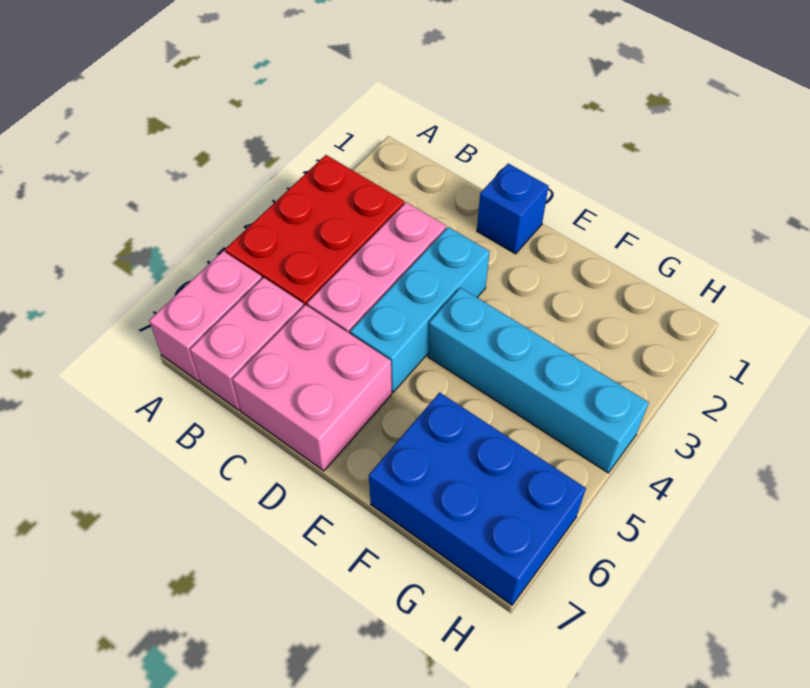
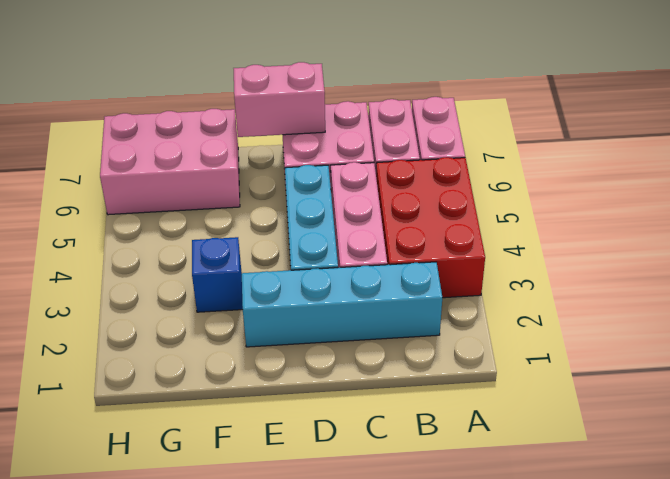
blue brick D1 level 1 -> blue brick F3 level 1
none -> pink brick D7:E7 level 2
cyan brick E4:H4 level 1 -> cyan brick B2:E2 level 1
blue brick F6:H7 level 1 -> pink brick F6:H7 level 1

